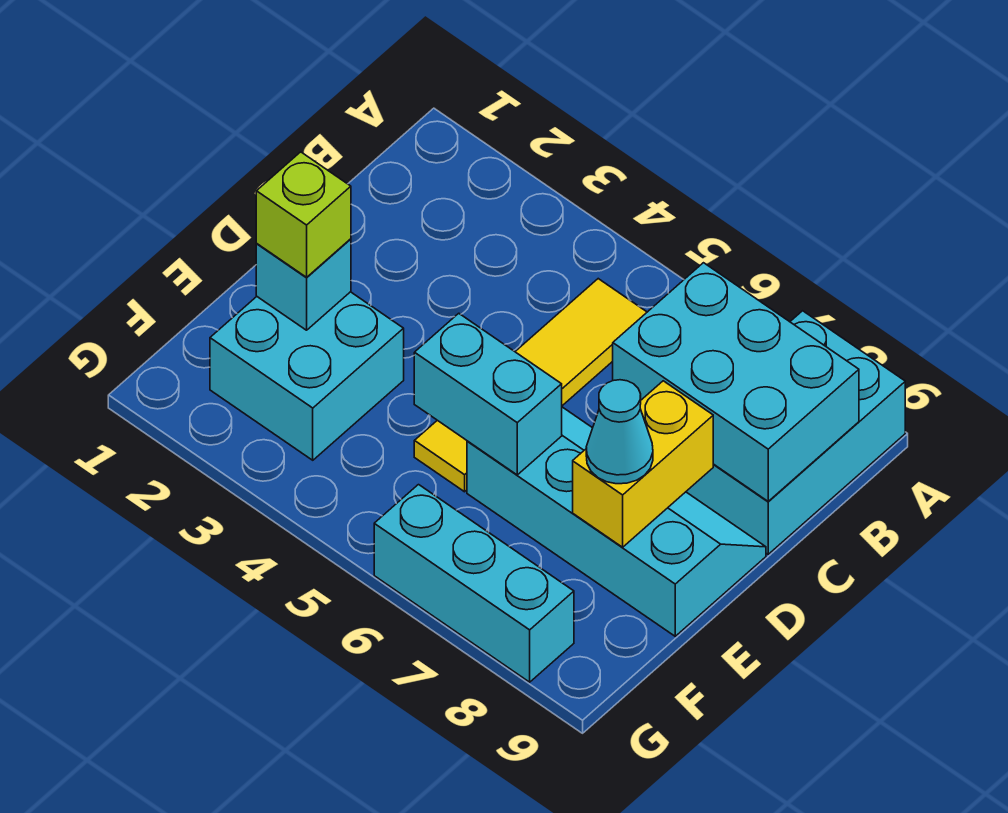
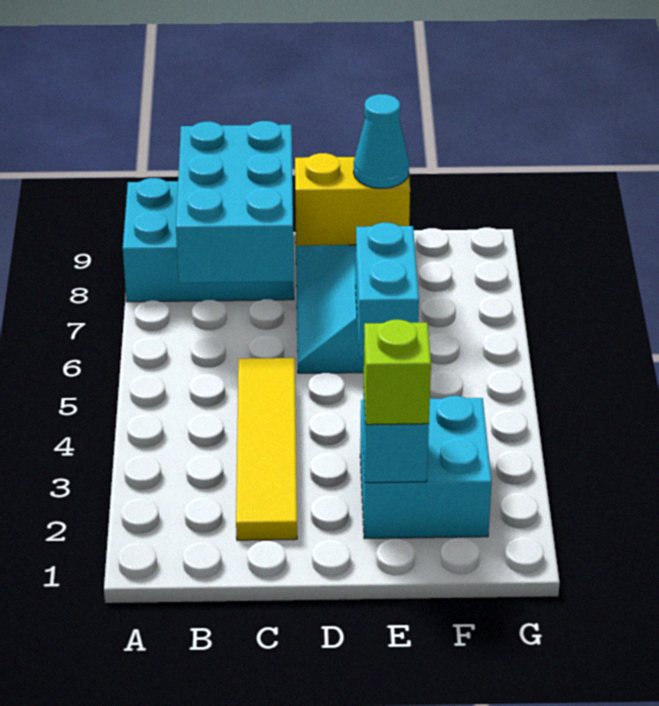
yellow tile B5:E5 level 1 -> yellow tile C2:C5 level 1
cyan brick G6:G8 level 1 -> none

